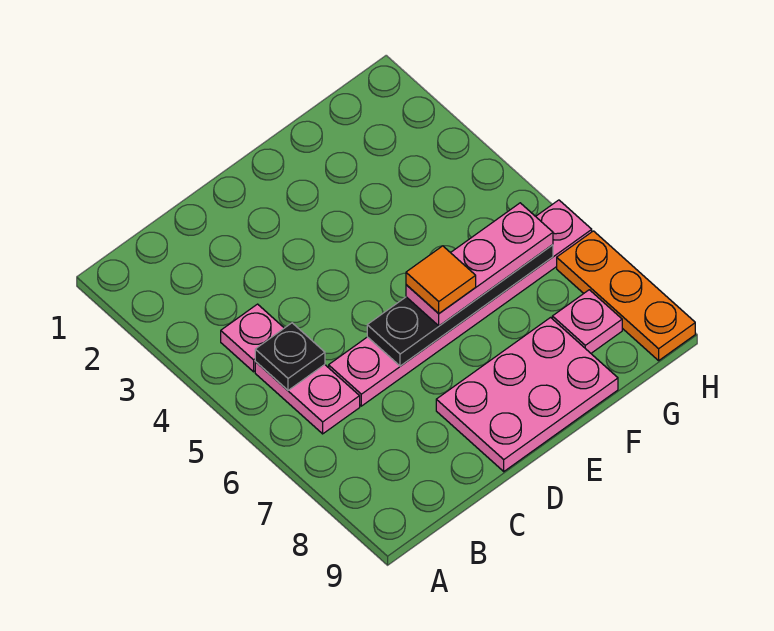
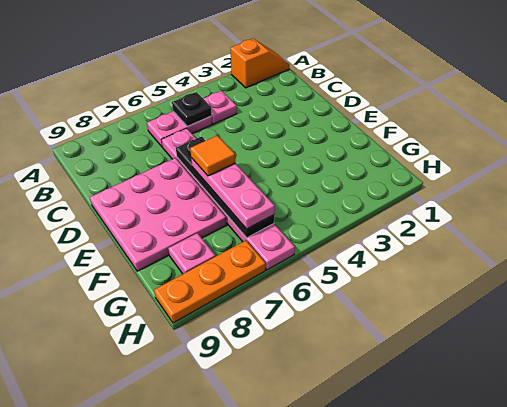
none -> orange slope A1:A2 level 1 top 2
pink plate D8:F9 level 1 -> pink plate D7:F9 level 1

